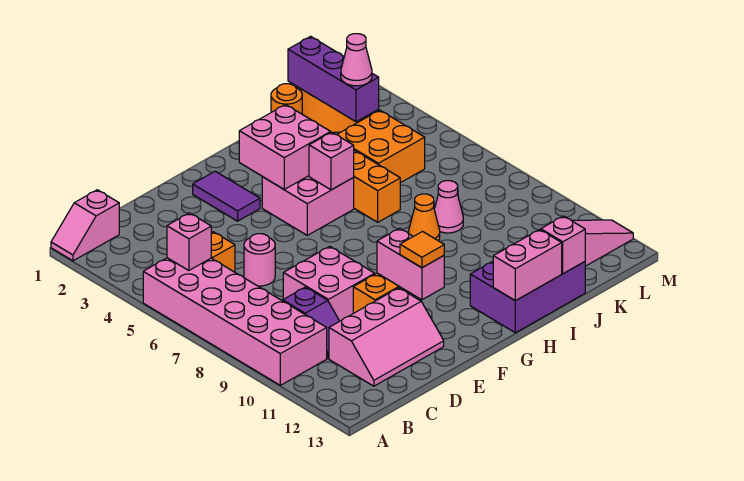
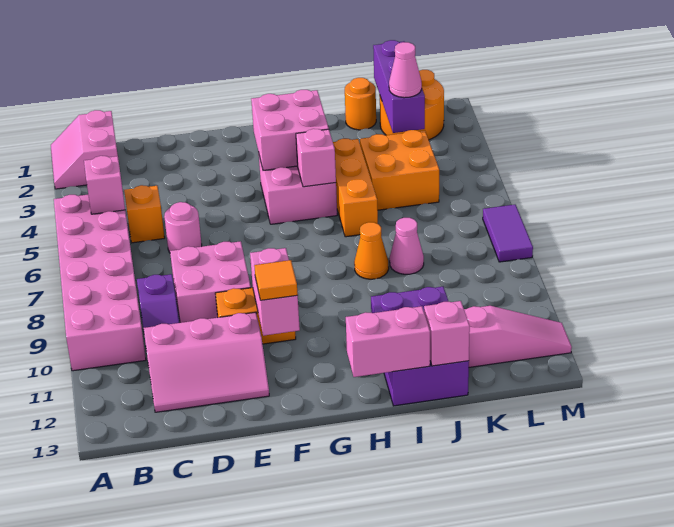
pink slope A1:B1 level 1 top B -> pink slope A1:B2 level 1 top B
purple tile F2:F3 level 1 -> purple tile M7:M8 level 1
purple brick H12:J13 level 1 -> purple brick I11:J13 level 1

